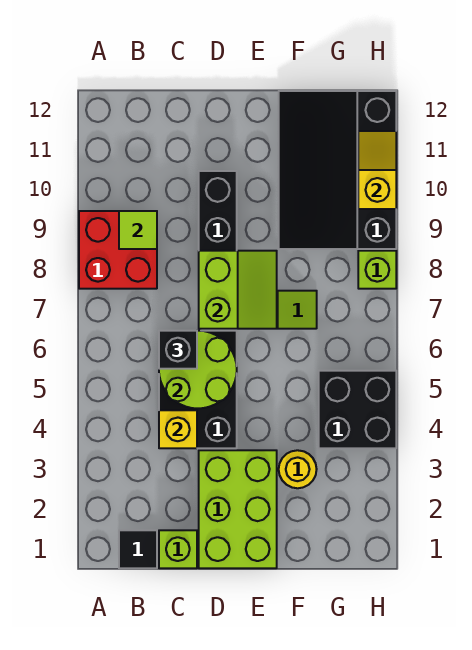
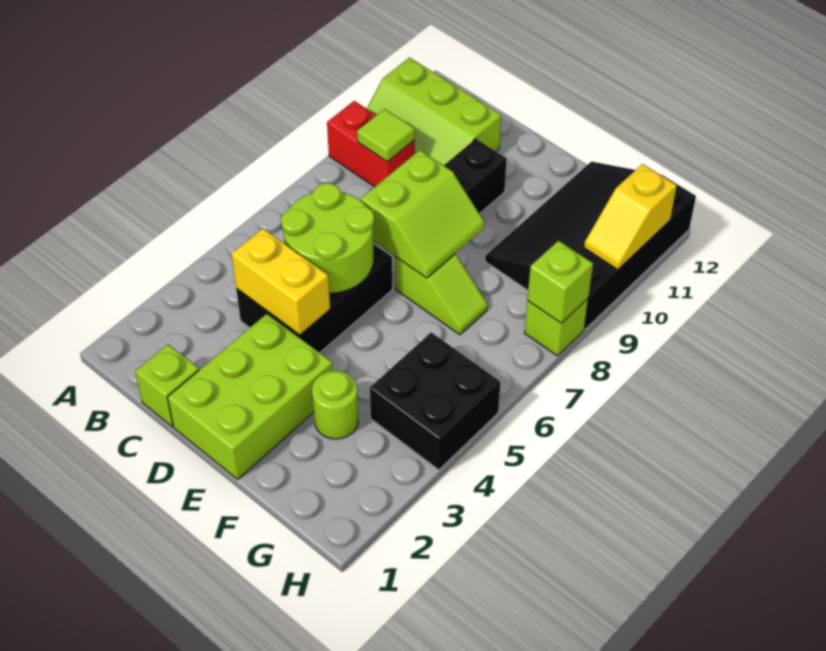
red brick A8:B9 level 1 -> red brick A9:B9 level 1
none -> lime slope A10:C11 level 1 top 11
black tile B1 level 1 -> none
yellow brick C4 level 2 -> yellow brick C4:D4 level 2
black brick C6 level 3 -> none
yellow round brick F3 level 1 -> lime round brick F3 level 1
none -> lime brick H8 level 2
yellow slope H10:H11 level 2 top 10 -> yellow slope H10:H11 level 2 top 11

